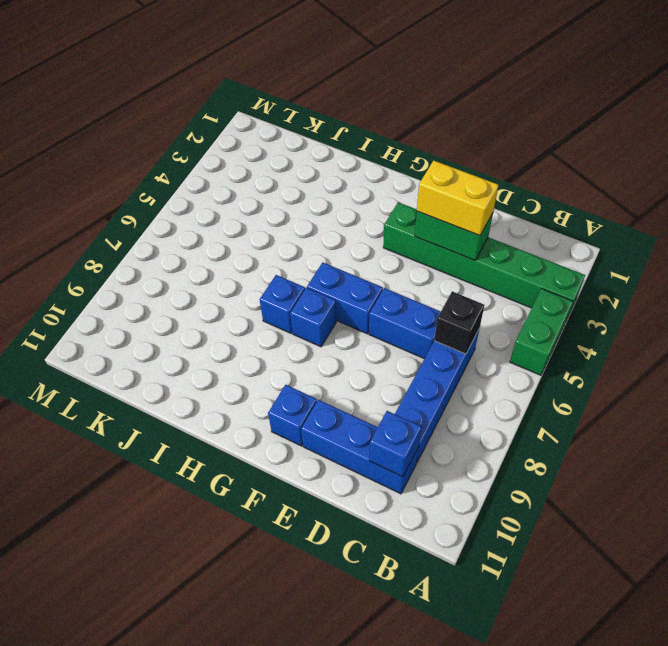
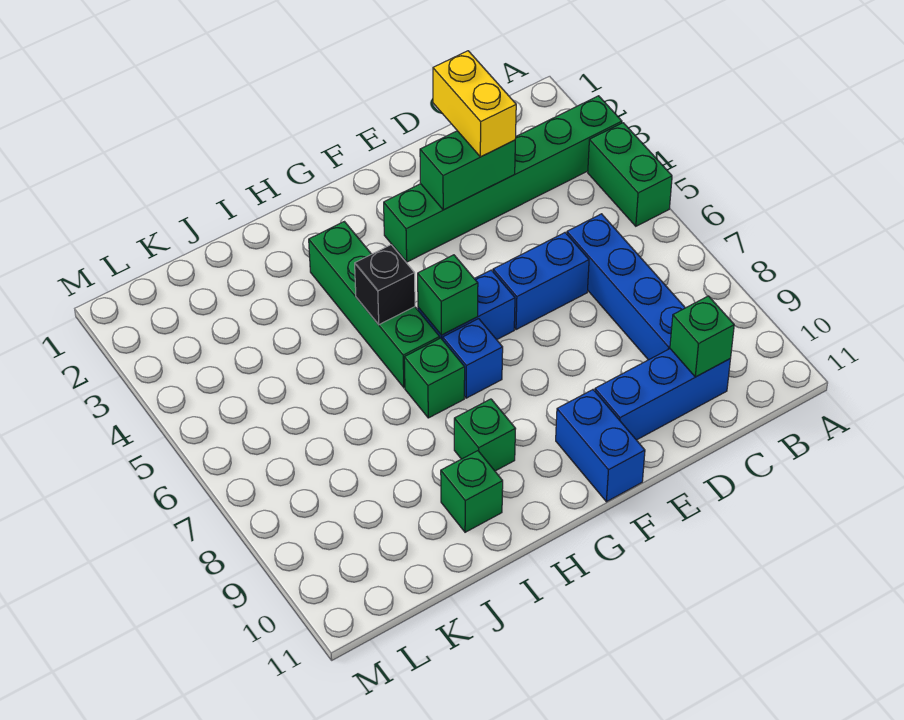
black brick C6 level 2 -> black brick H5 level 2
blue brick C10 level 2 -> green brick C10 level 2
yellow brick D3:E3 level 3 -> yellow brick D2:D3 level 3
blue brick F10 level 1 -> blue brick F10:F11 level 1
none -> green brick G6 level 2
none -> green brick H3:H6 level 1
blue brick H7 level 1 -> green brick H7 level 1
none -> green brick H9 level 1
none -> green brick I10 level 1

